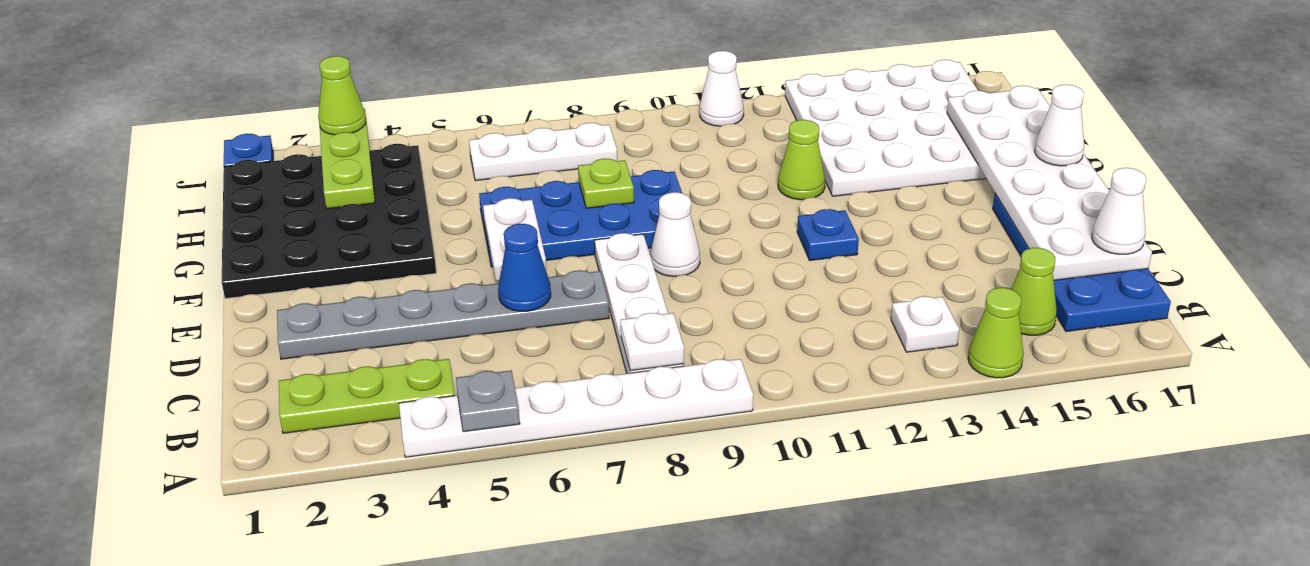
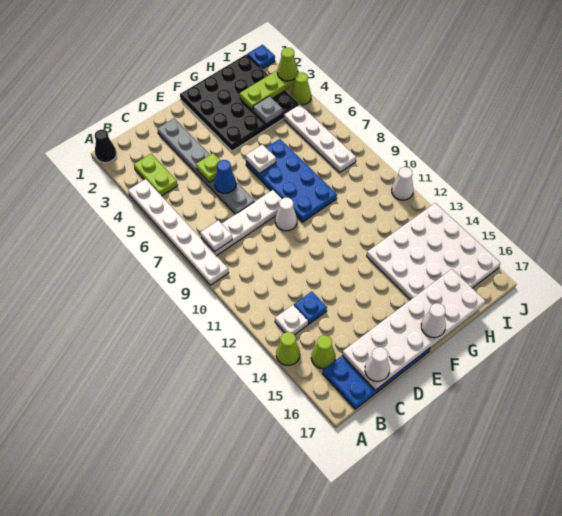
none -> black cone A1 level 1
grey plate A5 level 2 -> grey plate H4 level 2
lime plate B2:B4 level 1 -> lime plate B3:B4 level 1
white plate E6:F6 level 2 -> white plate F6 level 2
blue plate E12 level 1 -> blue plate C13 level 1
lime plate G8 level 2 -> lime plate D5 level 2
lime cone G12 level 1 -> lime cone J4 level 1
white plate I6:I8 level 1 -> white plate I5:I8 level 1

